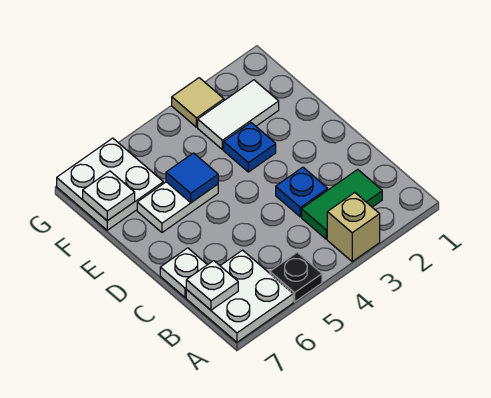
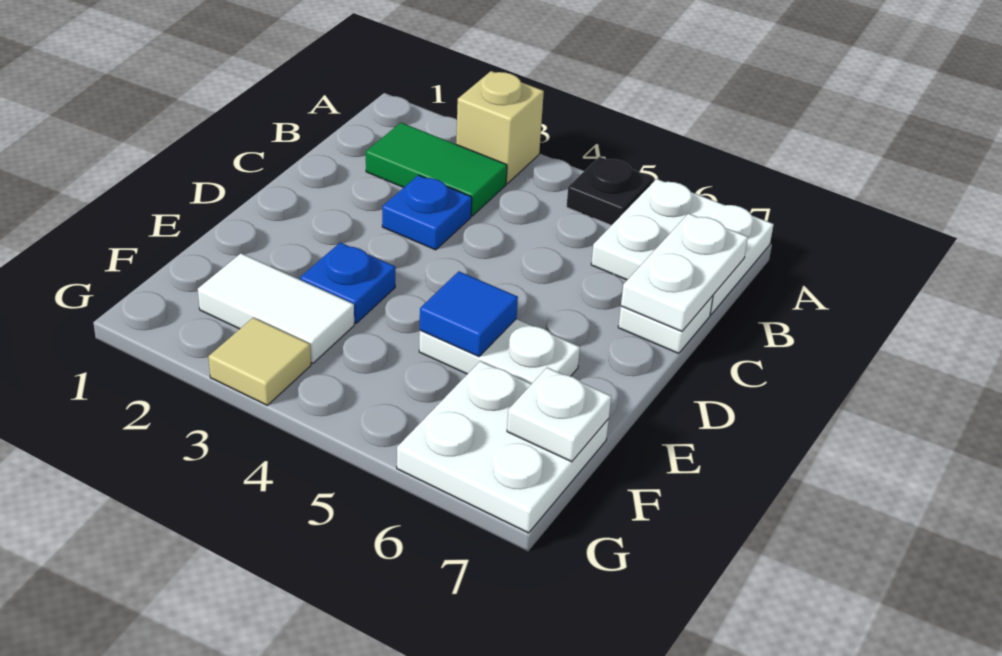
white plate B7 level 2 -> white plate B7:C7 level 2

